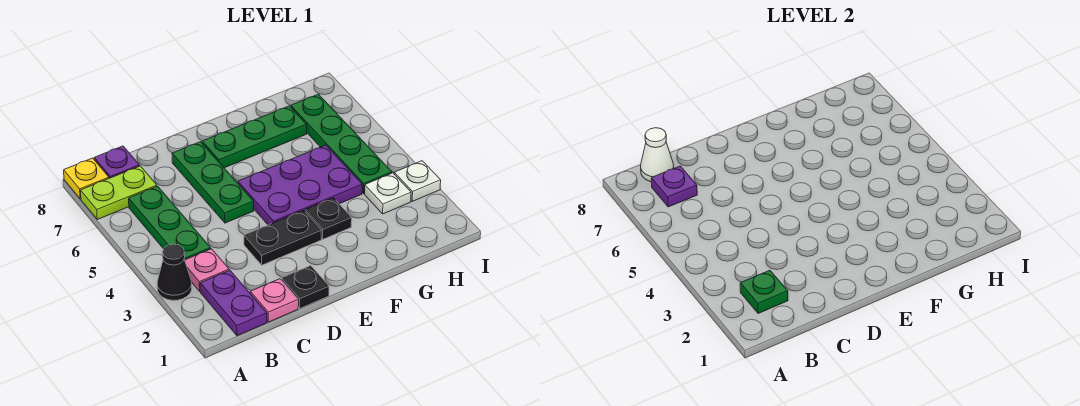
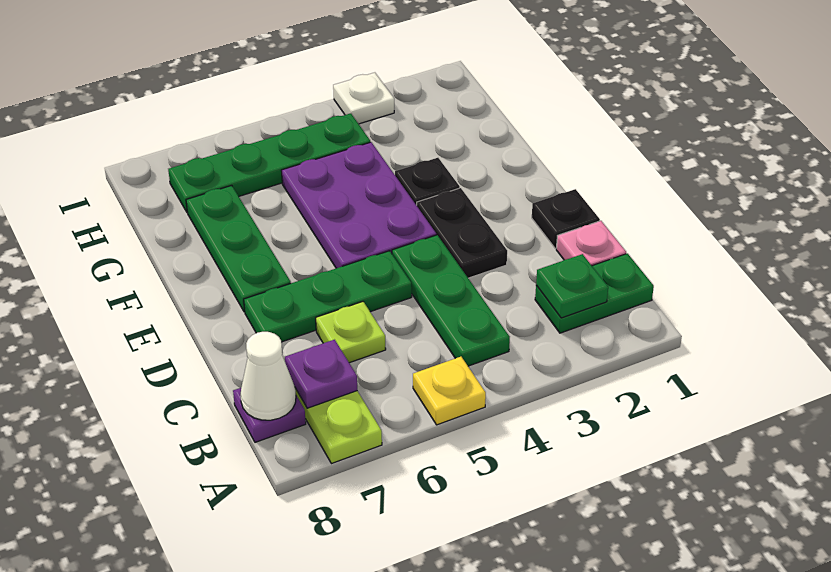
black cone A3 level 1 -> none
yellow plate A8 level 1 -> yellow plate A5 level 1
purple plate B1:B2 level 1 -> green plate B1:B2 level 1
pink plate B3 level 1 -> none
green plate B4:B6 level 1 -> green plate B4:D4 level 1
none -> lime plate C6 level 1
white plate H3 level 1 -> none

